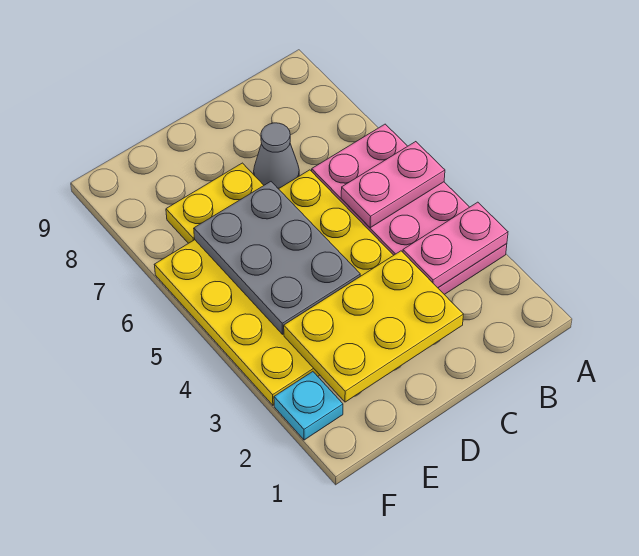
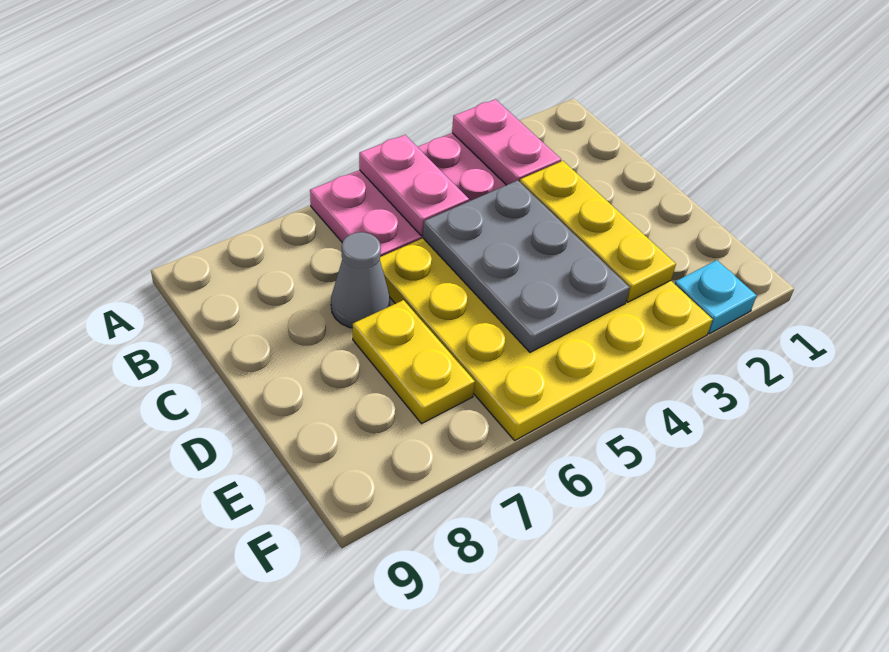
yellow plate C2:E3 level 2 -> yellow plate C3:E3 level 2
grey plate D4:E6 level 2 -> grey plate C4:E5 level 2

